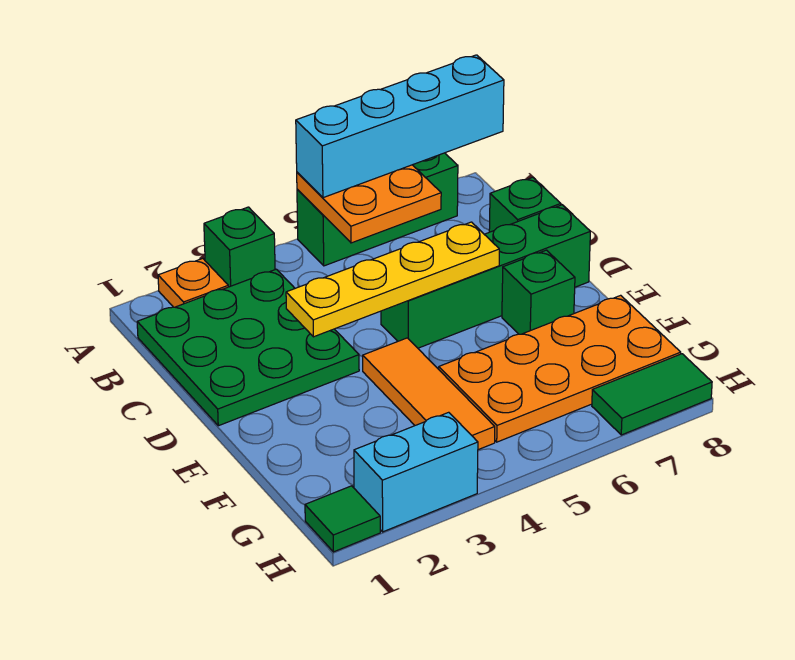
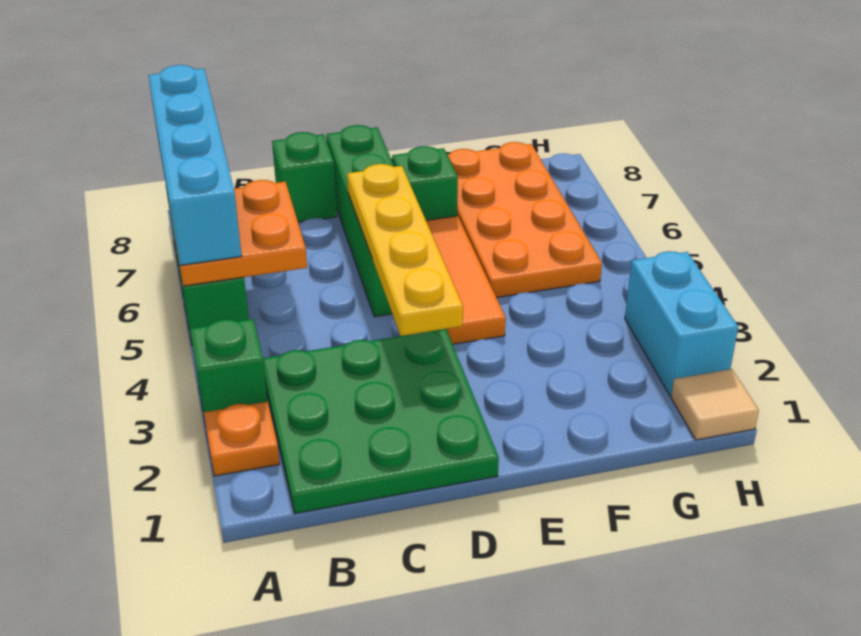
orange tile E4:G4 level 1 -> orange tile E4:E6 level 1
green tile H1 level 1 -> tan tile H1 level 1
green tile H7:H8 level 1 -> none

